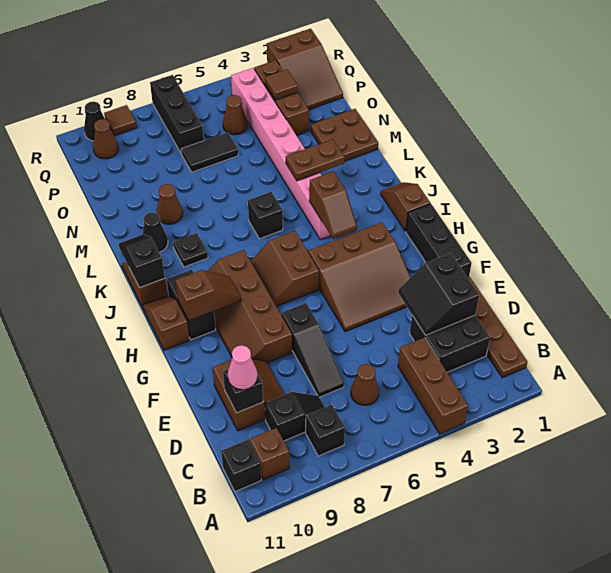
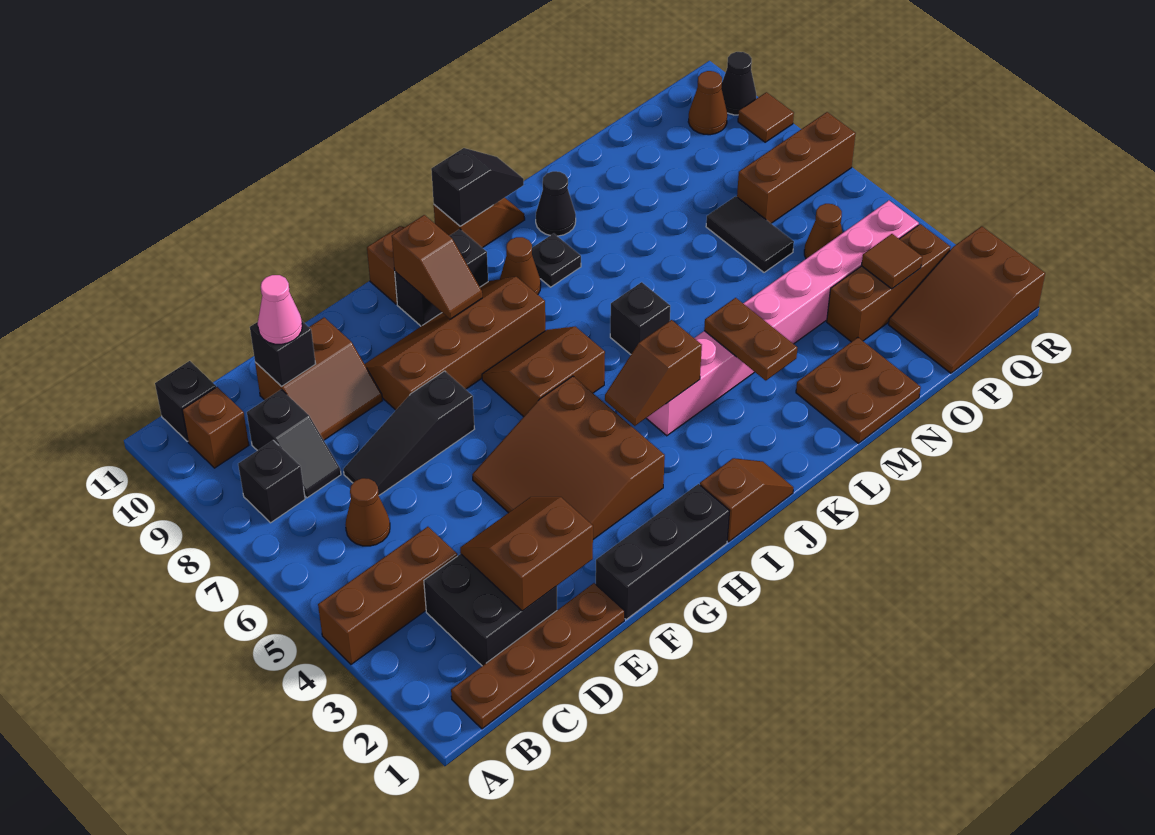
black slope D2:E3 level 2 top 2 -> brown slope D2:E3 level 2 top 2
brown cone M9 level 1 -> brown cone J9 level 1
black brick P7:R7 level 1 -> brown brick P7:R7 level 1

